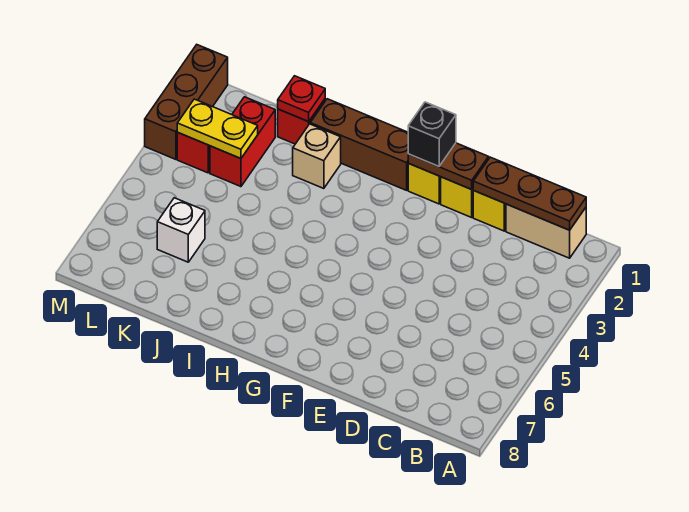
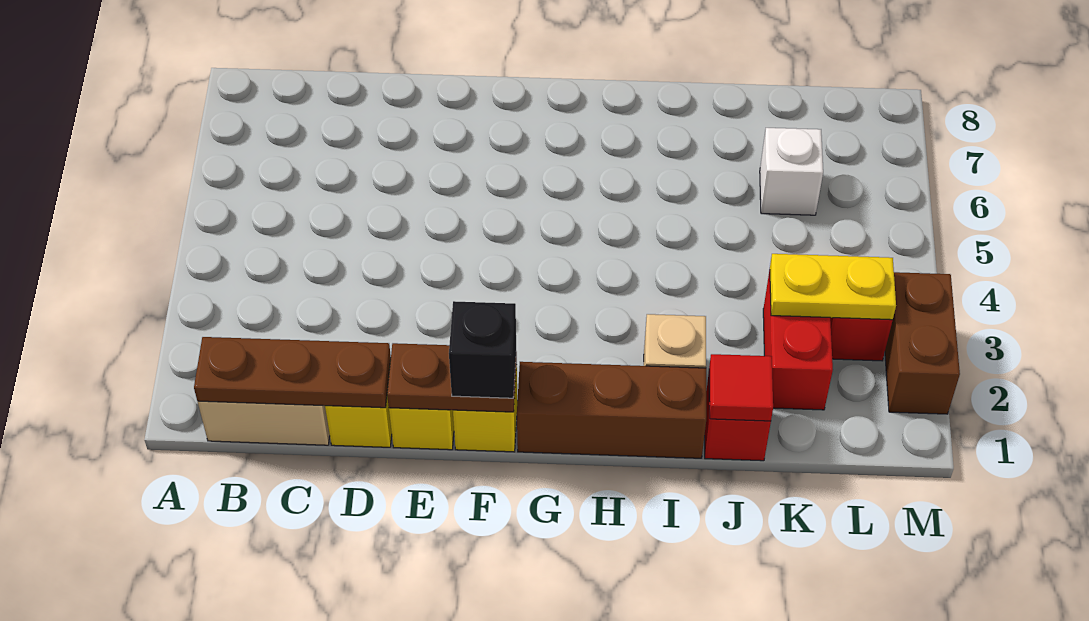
red plate J1 level 2 -> red tile J1 level 2
brown brick M1:M3 level 1 -> brown brick M2:M3 level 1

